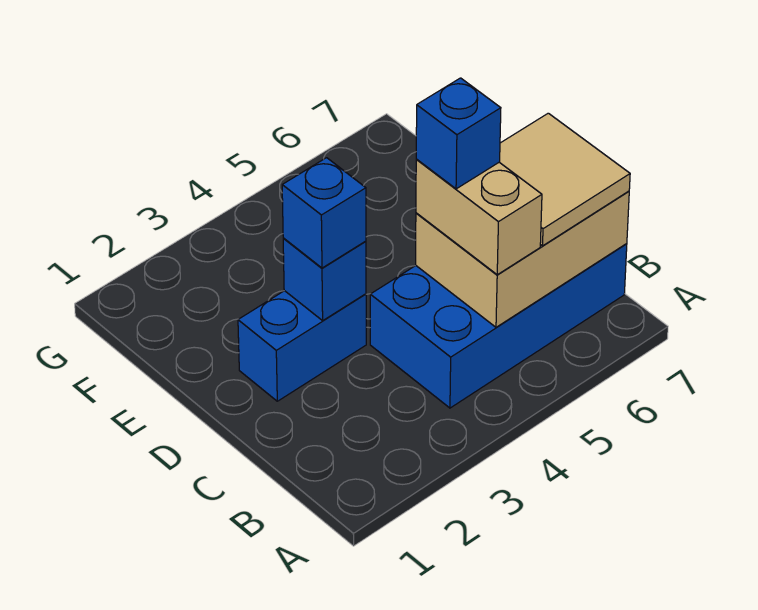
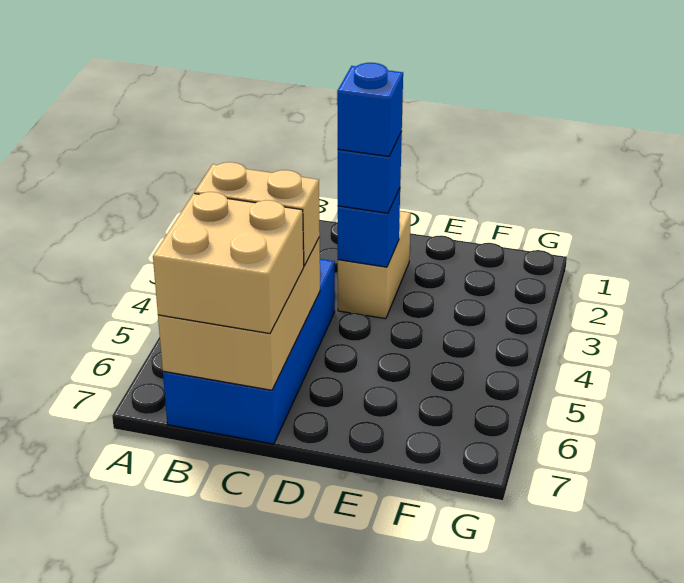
tan tile B6:C7 level 3 -> tan brick B6:C7 level 3
blue brick C5 level 4 -> blue brick D3 level 4
blue brick D2:D3 level 1 -> tan brick D2:D3 level 1

